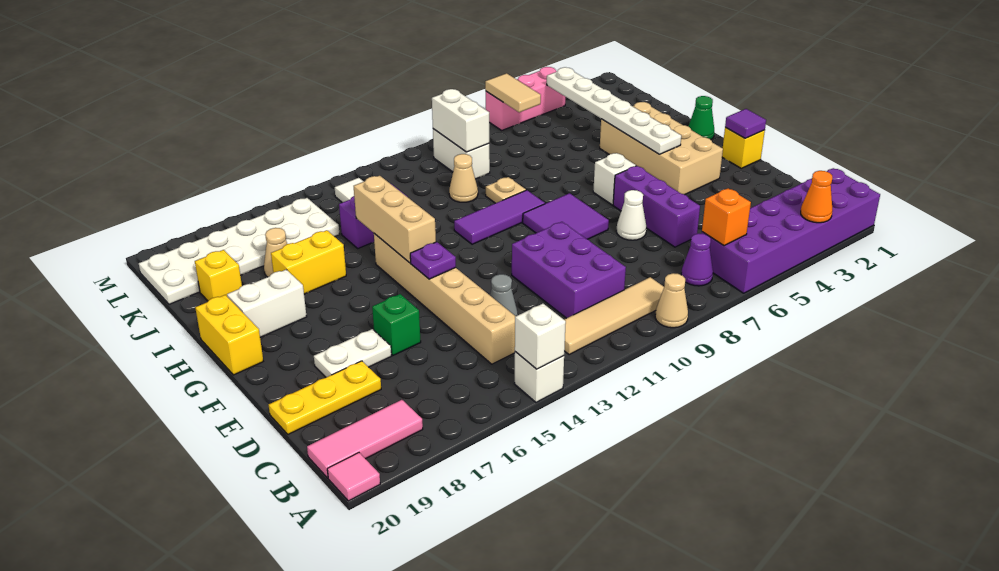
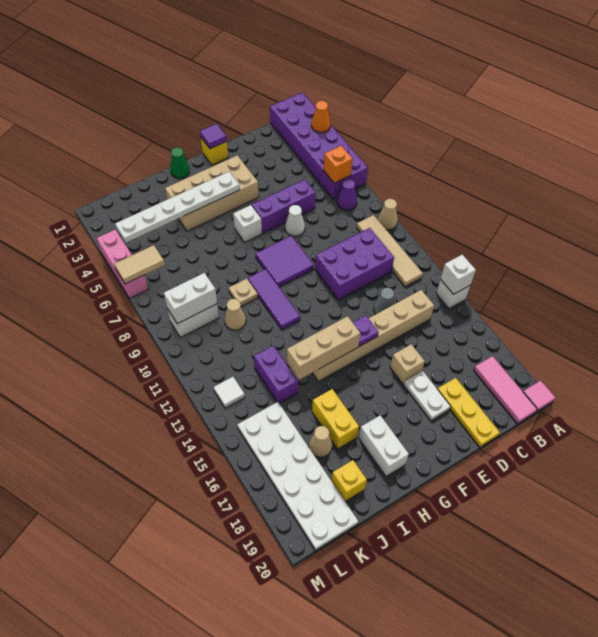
green brick E16 level 1 -> tan brick E16 level 1
yellow brick G20:H20 level 1 -> none

